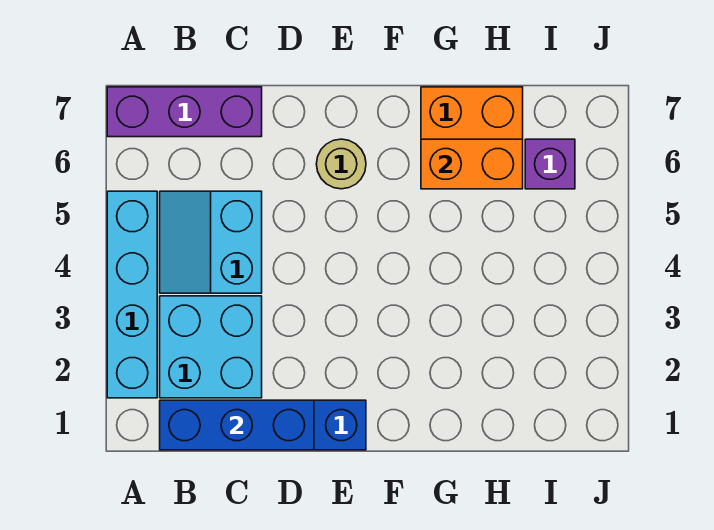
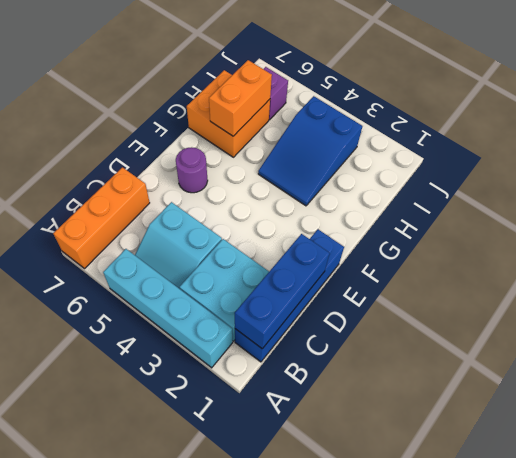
purple brick A7:C7 level 1 -> orange brick A7:C7 level 1
tan round brick E6 level 1 -> purple round brick E6 level 1
none -> blue slope G3:I4 level 1 top I

